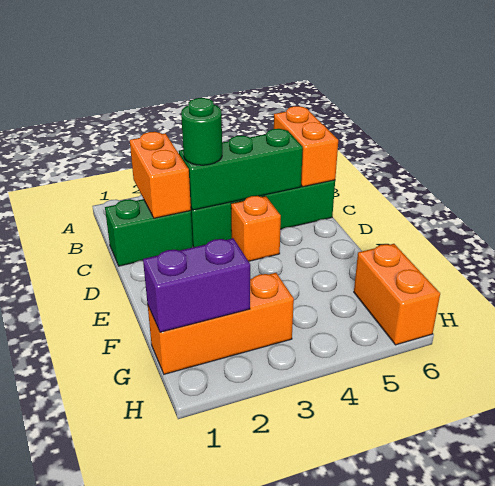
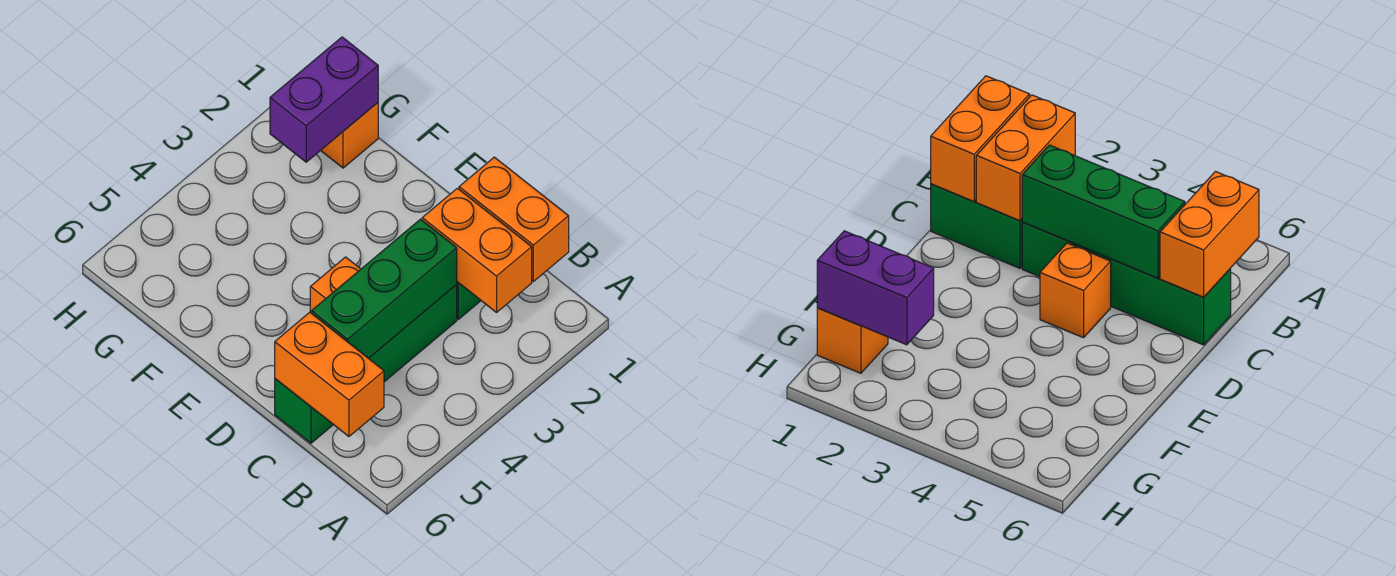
green round brick C3 level 3 -> none
orange brick G1:G3 level 1 -> orange brick G1 level 1
orange brick G6:H6 level 1 -> orange brick B1:C1 level 2

